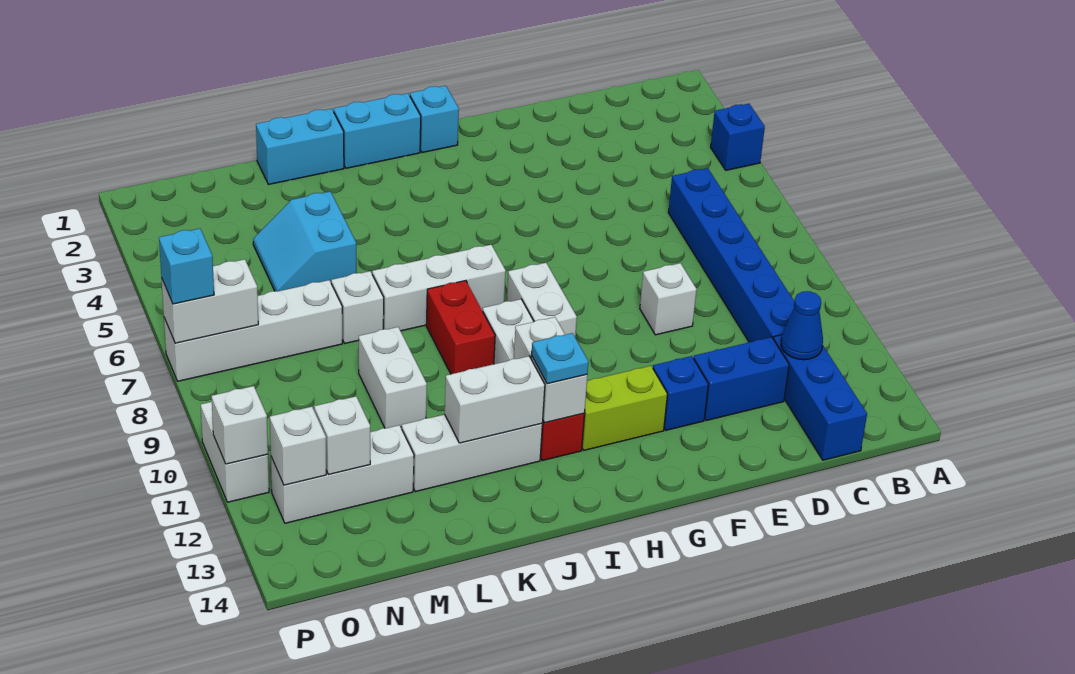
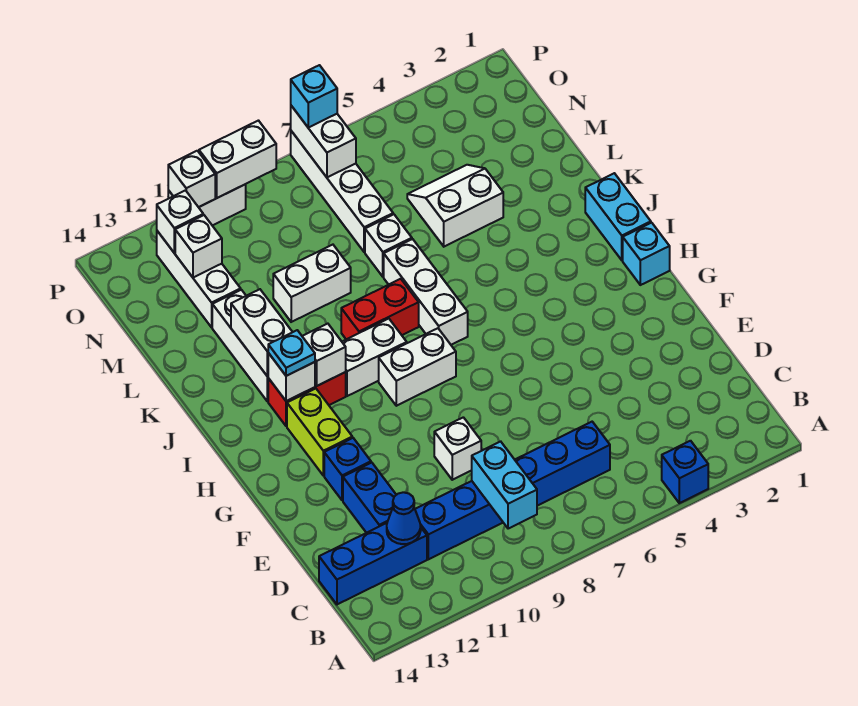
cyan brick K1:L1 level 1 -> cyan brick B9:C9 level 2
cyan slope L4:M5 level 1 top L -> white slope L4:M5 level 1 top L
none -> white brick P9:P10 level 2

